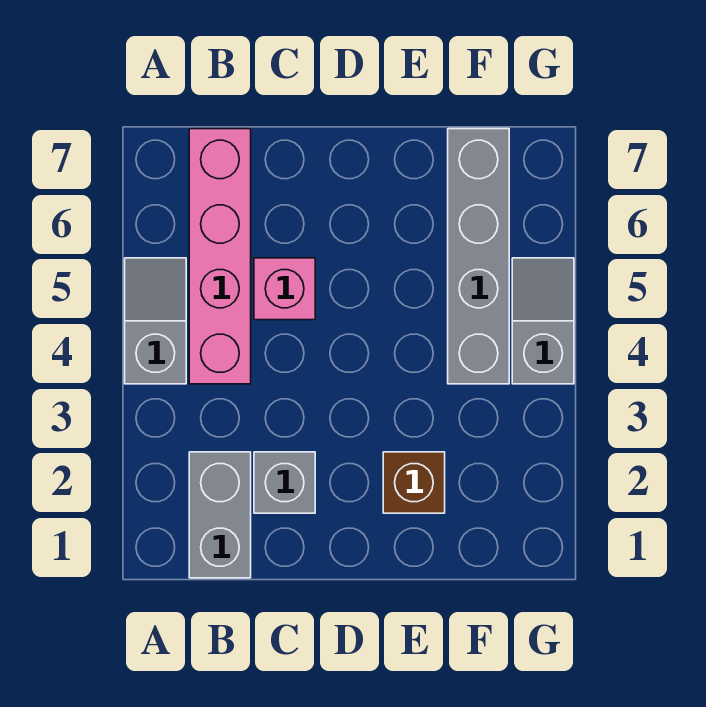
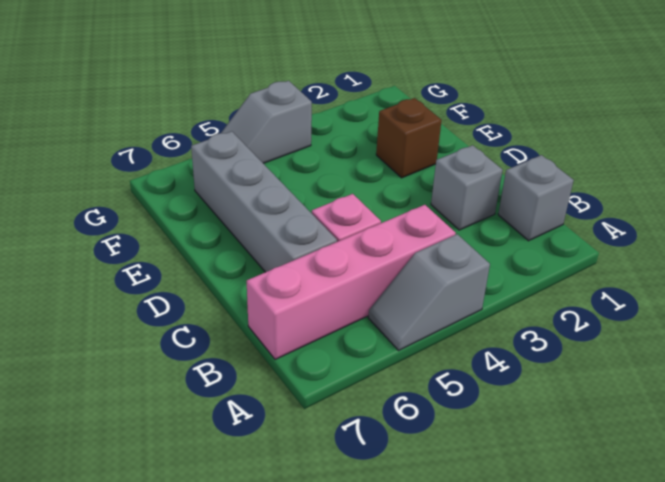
grey brick B1:B2 level 1 -> grey brick B1 level 1
grey brick F4:F7 level 1 -> grey brick C6:F6 level 1

